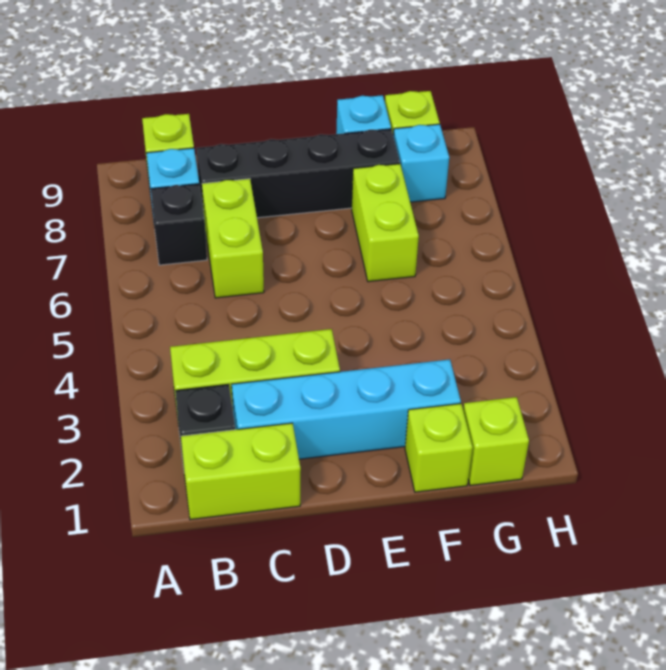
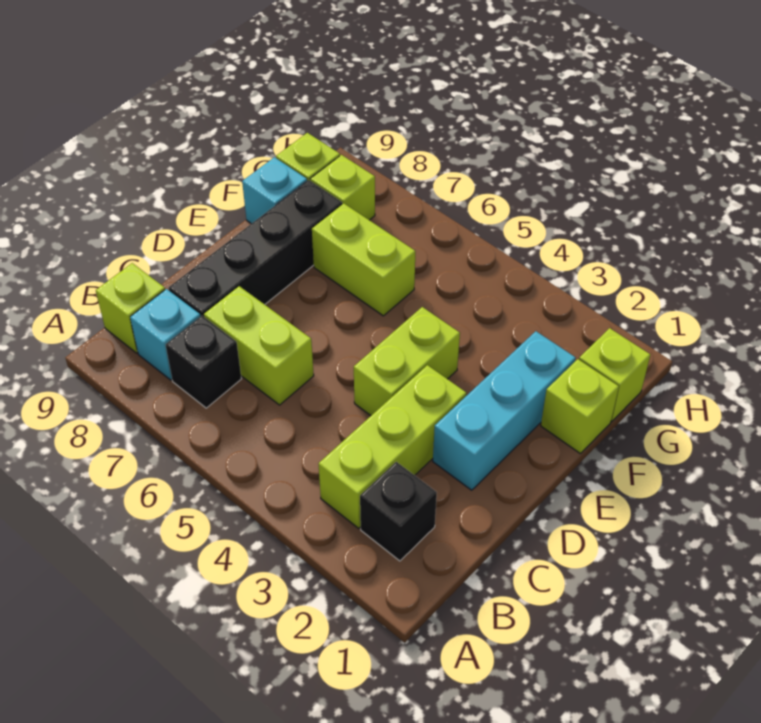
lime brick B1:C1 level 1 -> lime brick D4:E4 level 1
cyan brick C2:F2 level 1 -> cyan brick D2:F2 level 1
cyan brick G8 level 1 -> lime brick G8 level 1

